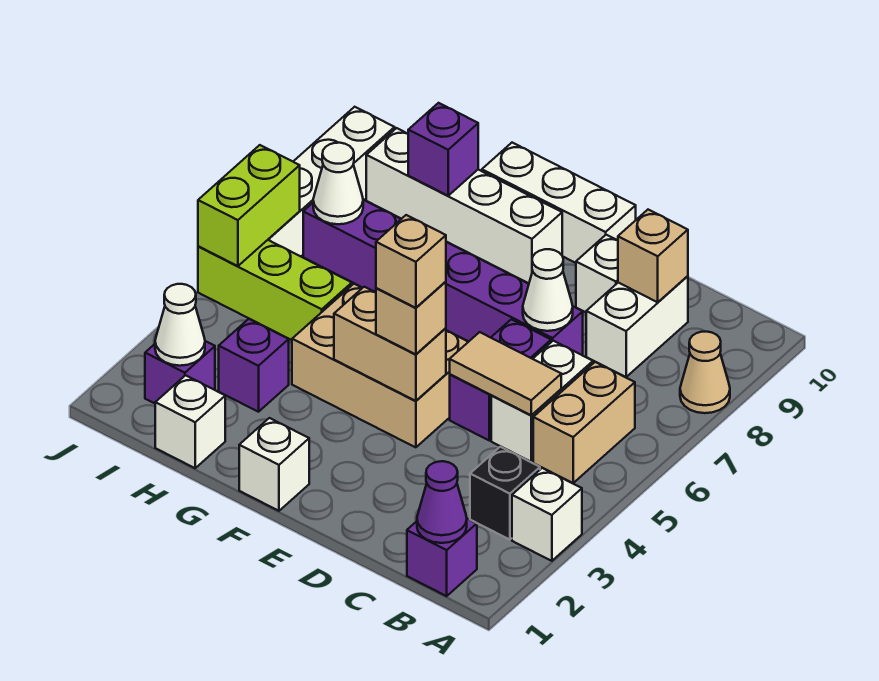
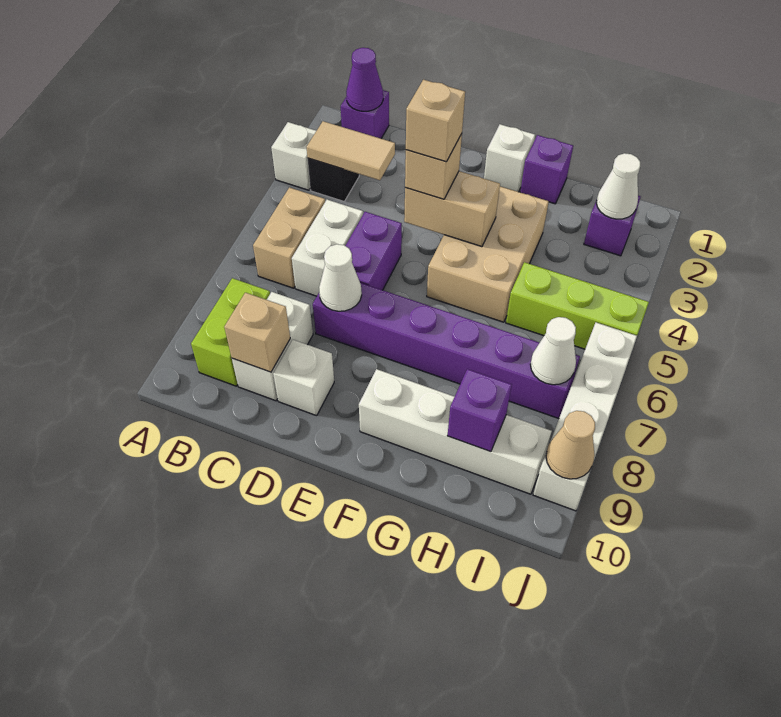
tan cone A8 level 1 -> tan cone J9 level 2
tan tile C5:D5 level 2 -> tan tile B3:C3 level 2
tan brick E4:G5 level 1 -> tan brick F3:G5 level 1
white brick E10:G10 level 1 -> none
white brick H1 level 1 -> none
purple brick H3 level 1 -> purple brick G1 level 1
lime brick J5:J6 level 2 -> lime brick B8:B9 level 1

